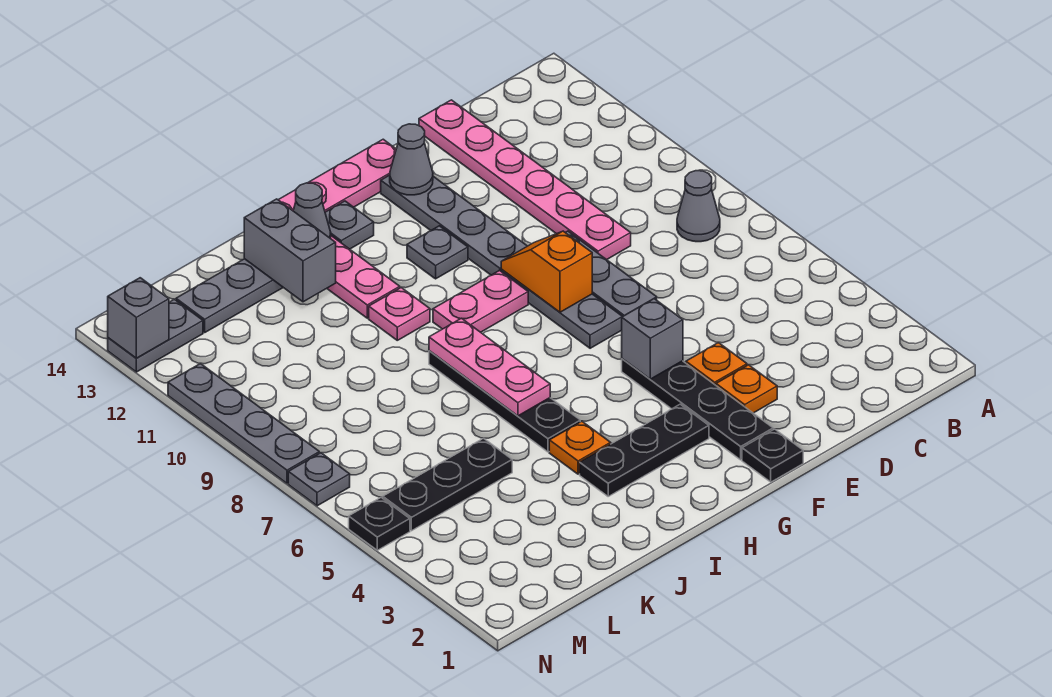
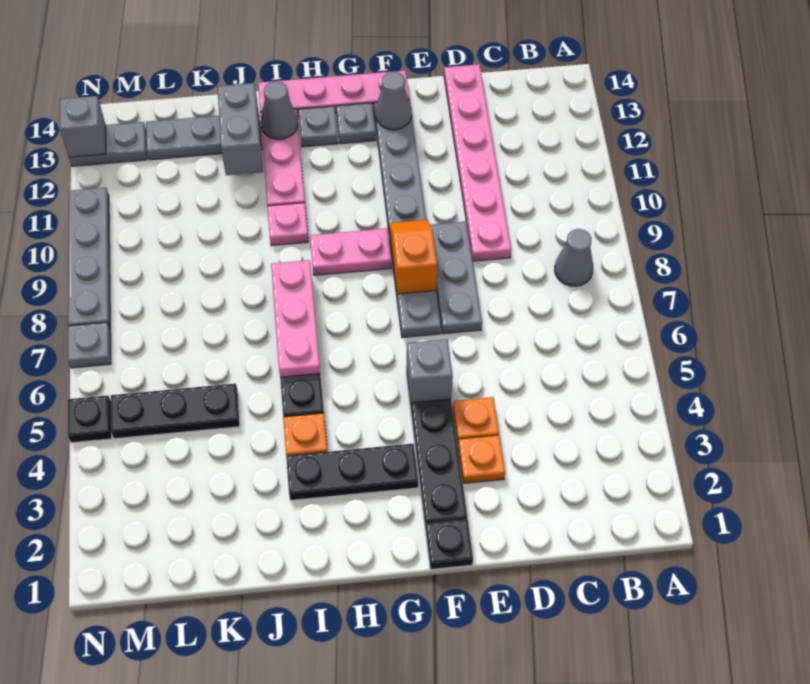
grey plate G11 level 1 -> grey plate G13 level 1

